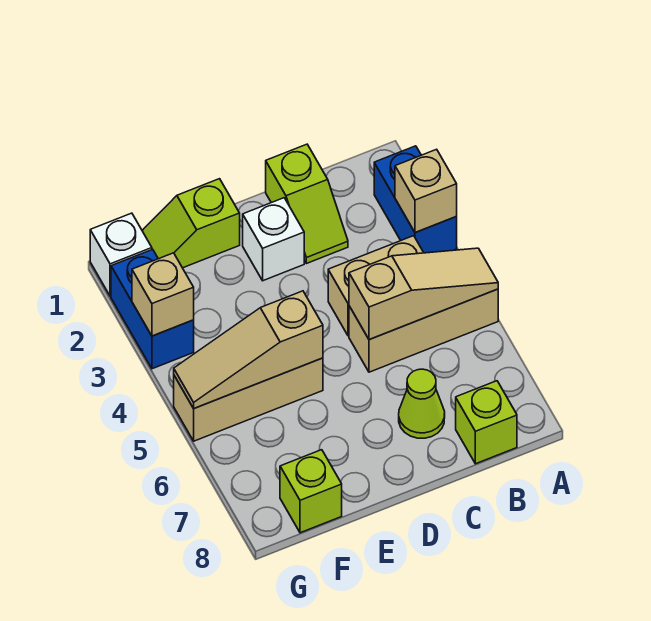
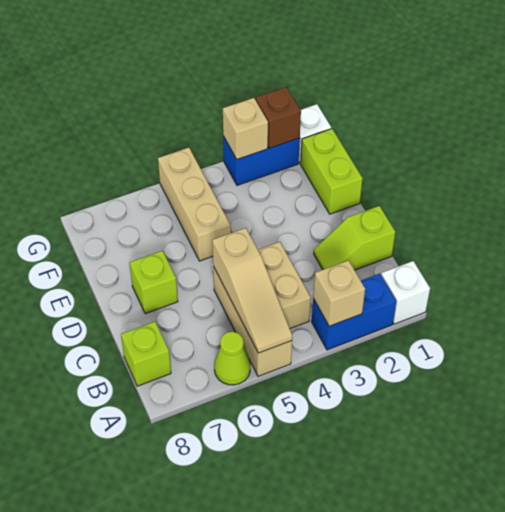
lime cone C7 level 1 -> lime cone A6 level 1
white brick D2 level 1 -> white brick A1 level 1
lime slope E1:F1 level 1 top E -> lime brick E1:F1 level 1
tan slope E5:G5 level 2 top E -> none
lime brick F8 level 1 -> lime brick D7 level 1
none -> brown brick G2 level 2

